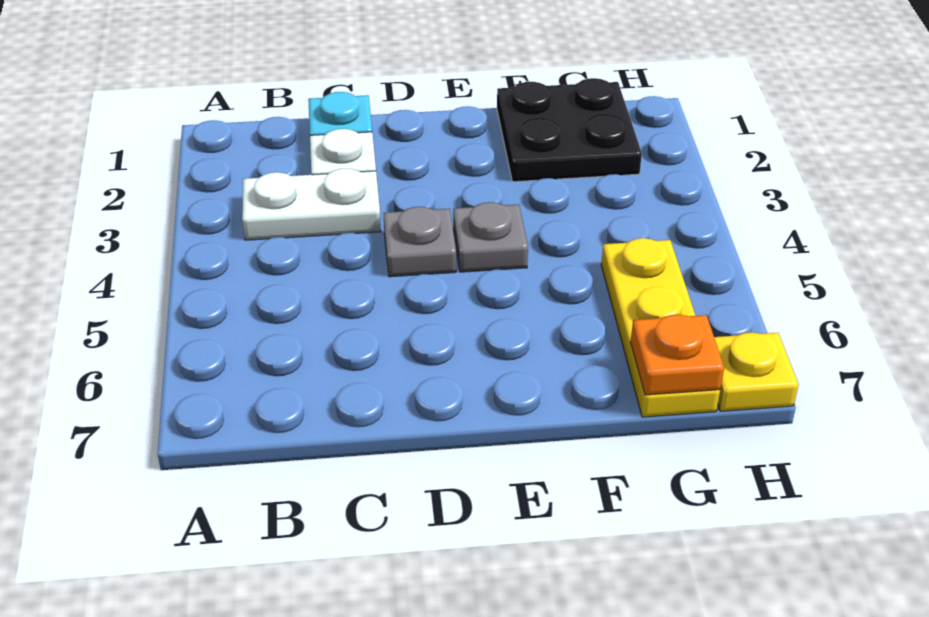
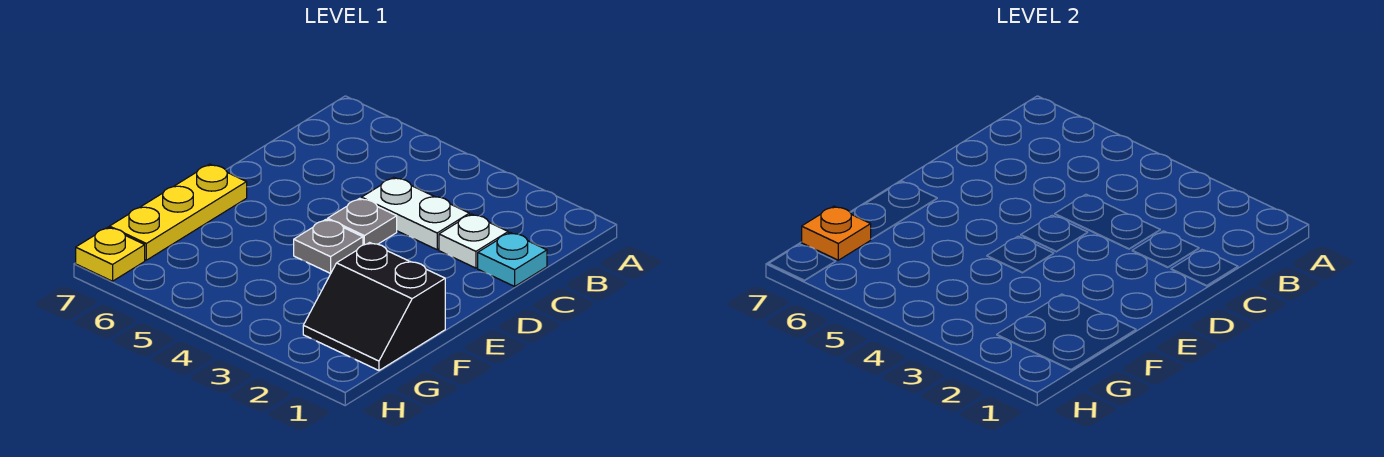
white plate B3:C3 level 1 -> white plate C3:C4 level 1
black plate F1:G2 level 1 -> black slope F1:G2 level 1 top F
yellow plate G5:G7 level 1 -> yellow plate E7:G7 level 1

